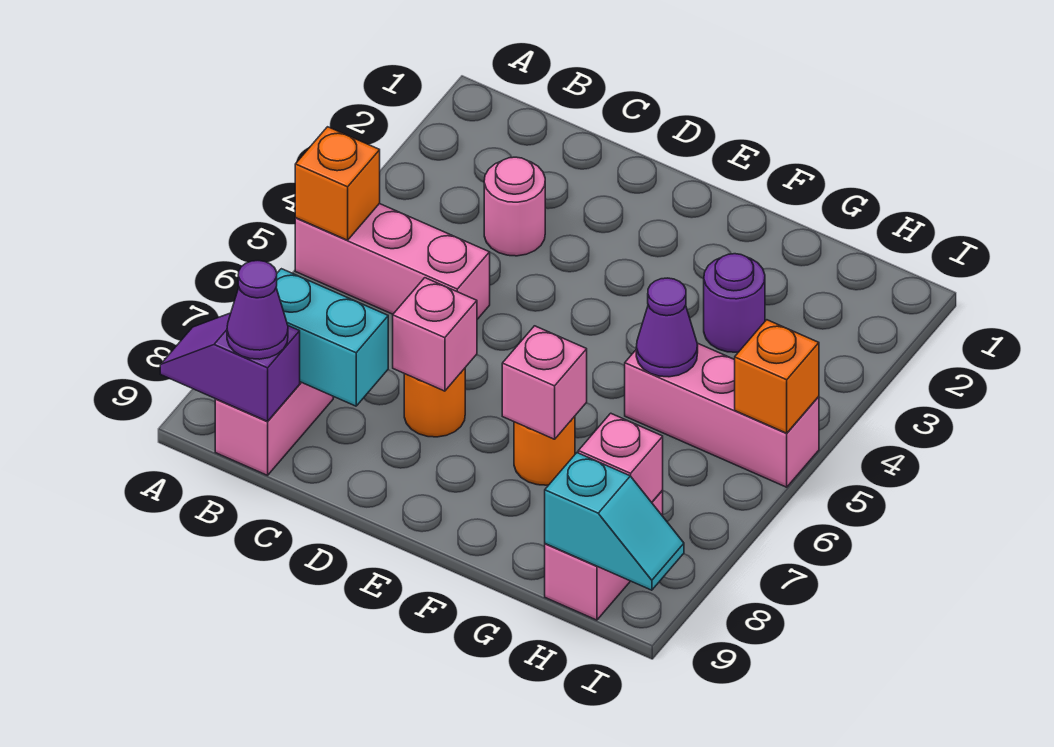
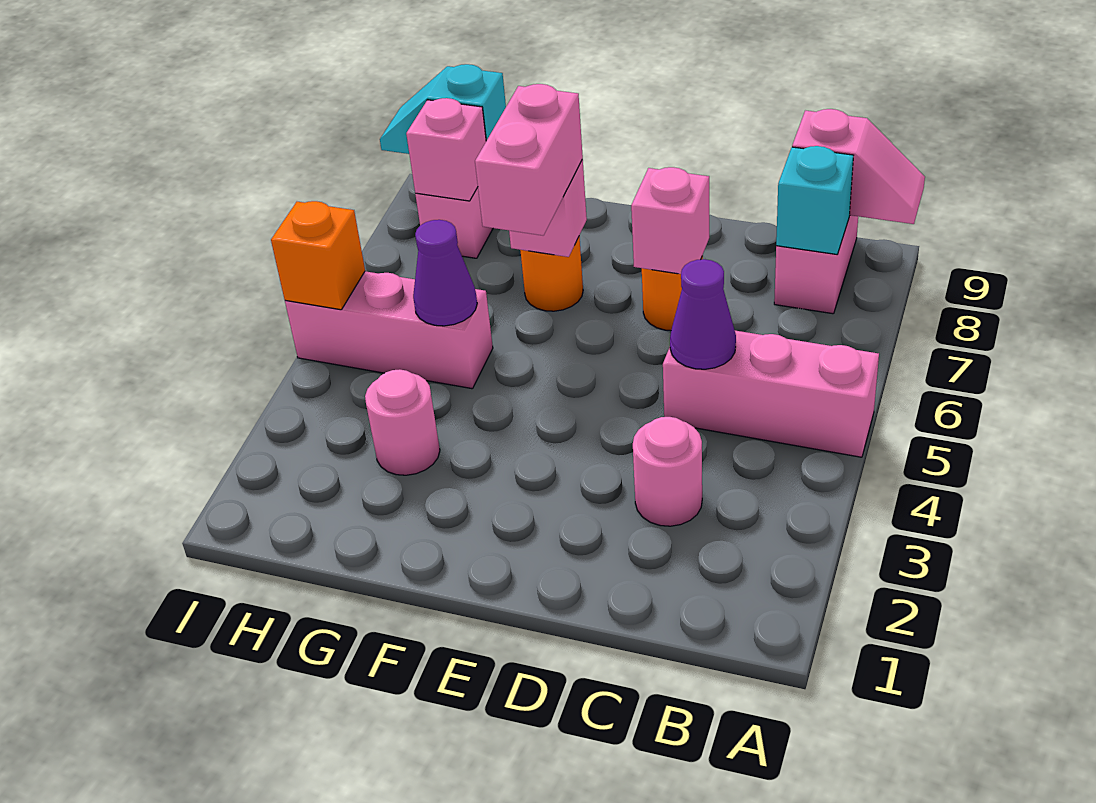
orange brick A5 level 2 -> none
purple slope A9:B9 level 2 top B -> pink slope A9:B9 level 2 top B
cyan brick B8:C8 level 2 -> cyan brick B8 level 2
purple cone B9 level 3 -> purple cone C5 level 2
none -> pink brick F6:F7 level 3
purple round brick G3 level 1 -> pink round brick G3 level 1

